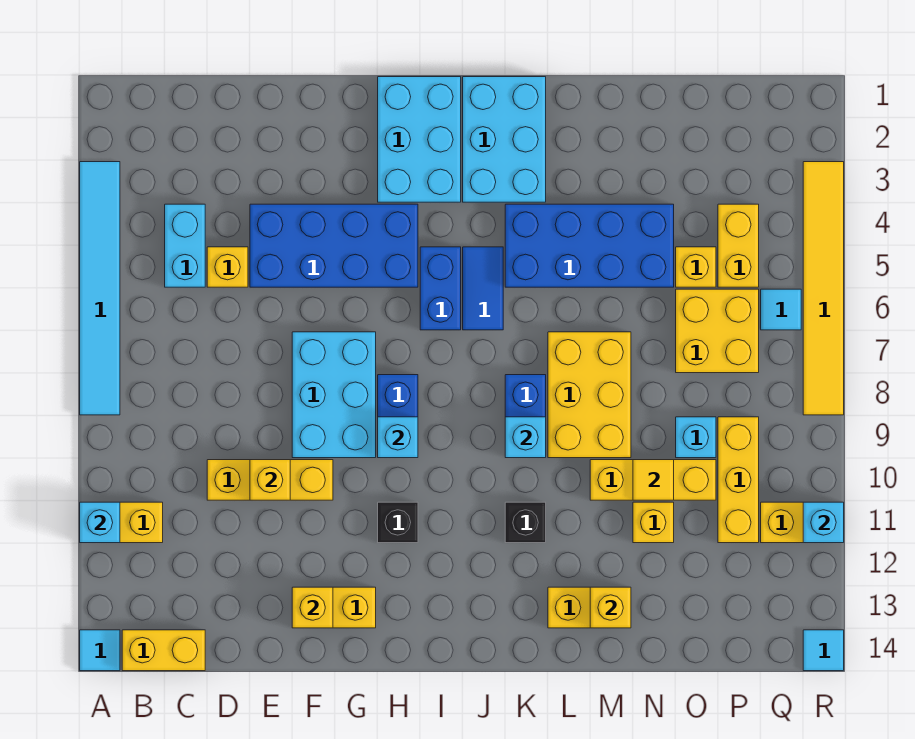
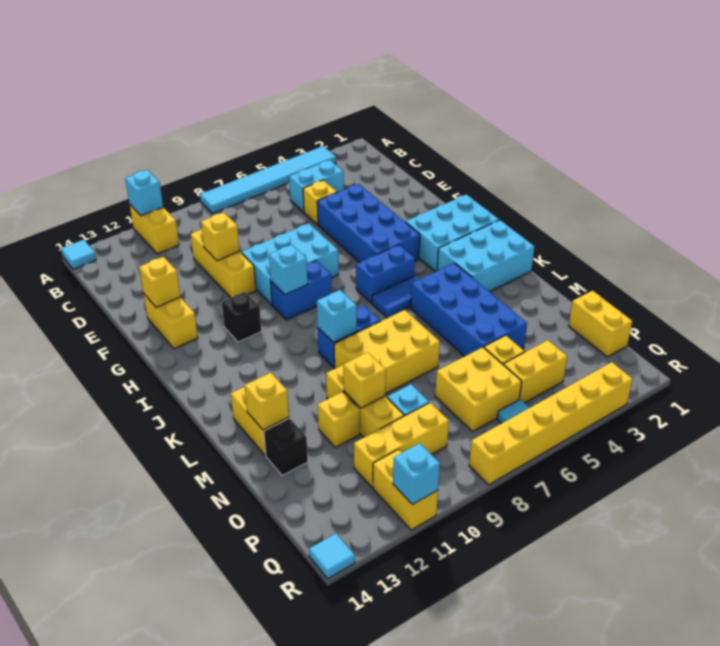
yellow brick B14:C14 level 1 -> yellow brick O1:P1 level 1
black brick K11 level 1 -> black brick N13 level 1
yellow tile N10 level 2 -> yellow brick N10 level 2
yellow tile R3:R8 level 1 -> yellow brick R3:R8 level 1

